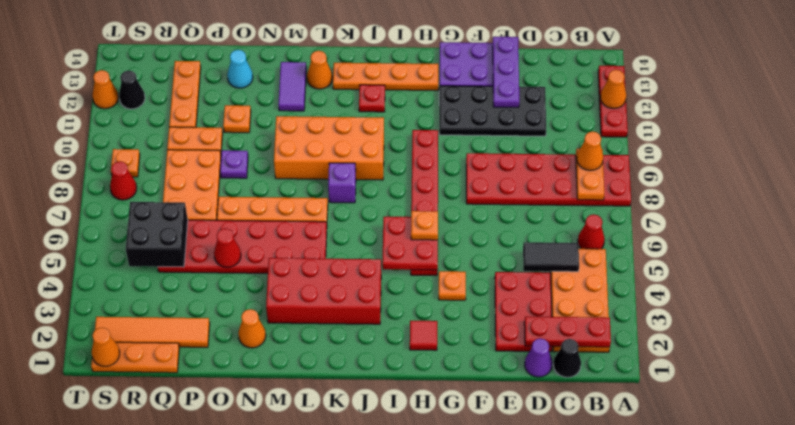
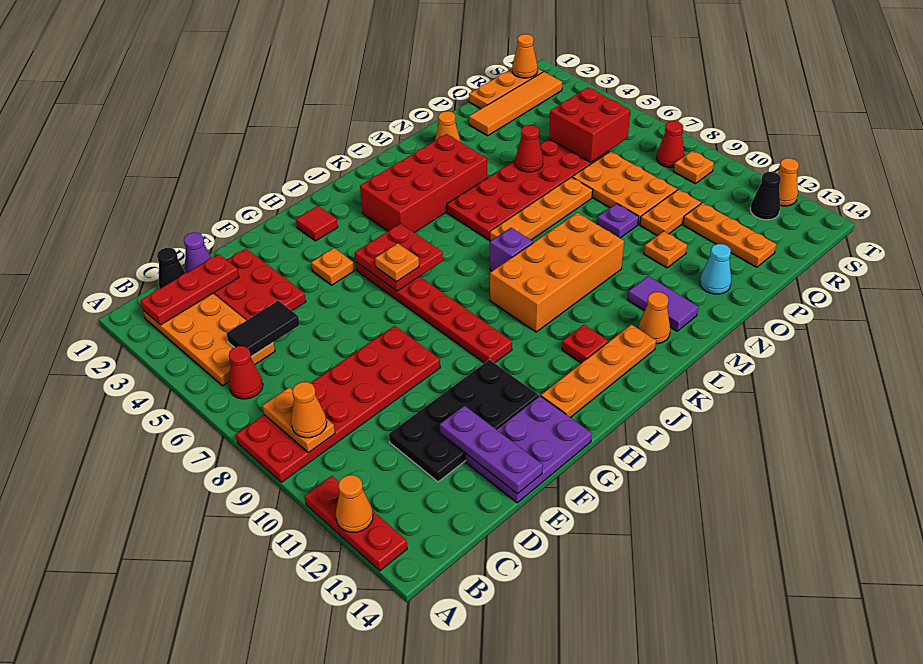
black brick Q5:R6 level 2 -> red brick Q5:R6 level 2

